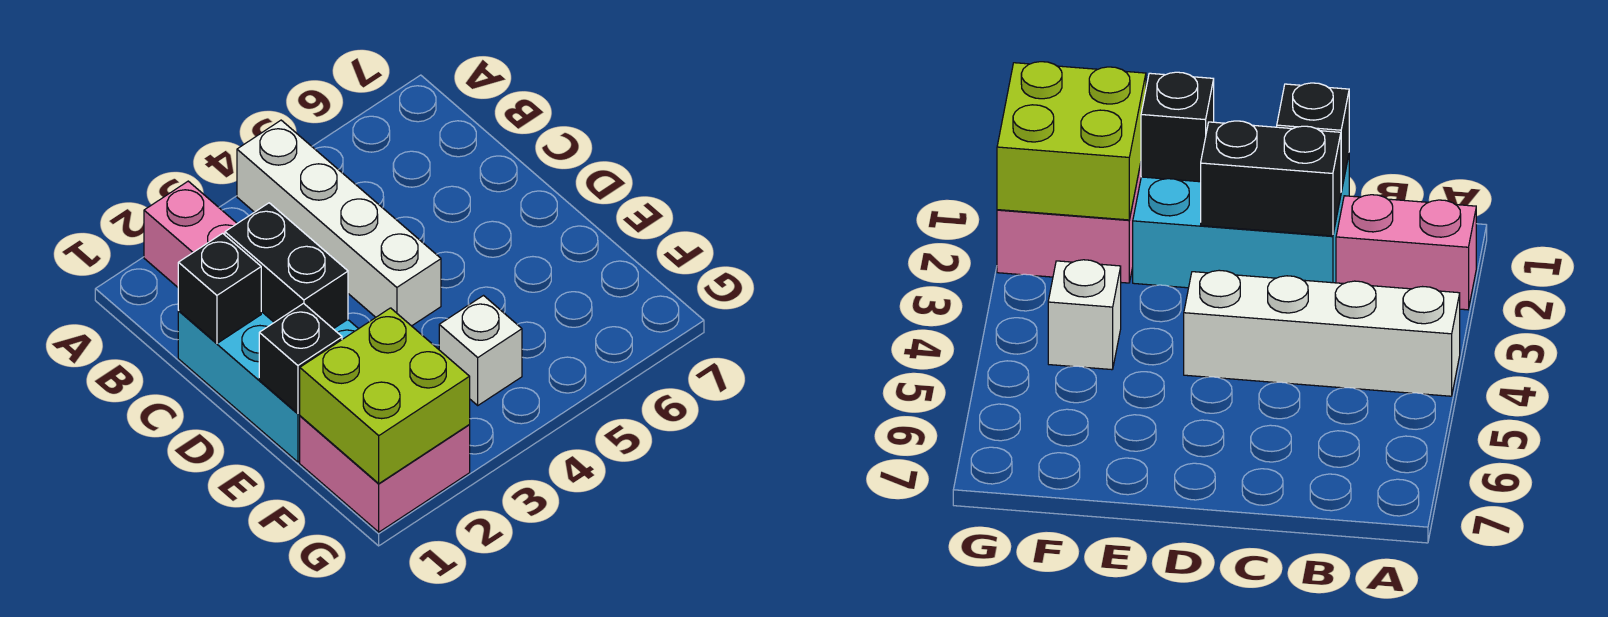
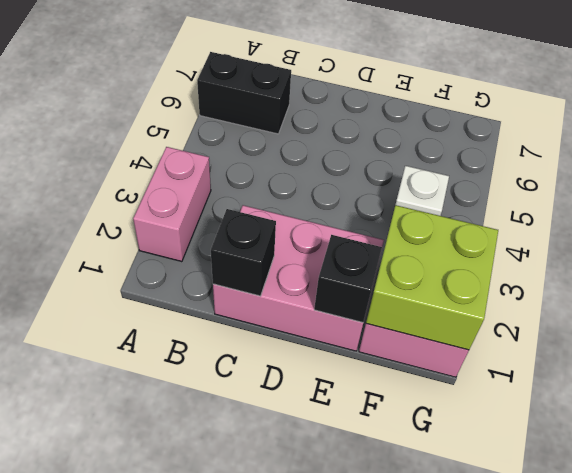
pink brick A2:B2 level 1 -> pink brick A2:A3 level 1
white brick A4:D4 level 1 -> none
cyan brick C1:E2 level 1 -> pink brick C1:E2 level 1
black brick C2:D2 level 2 -> black brick A6:B6 level 1

